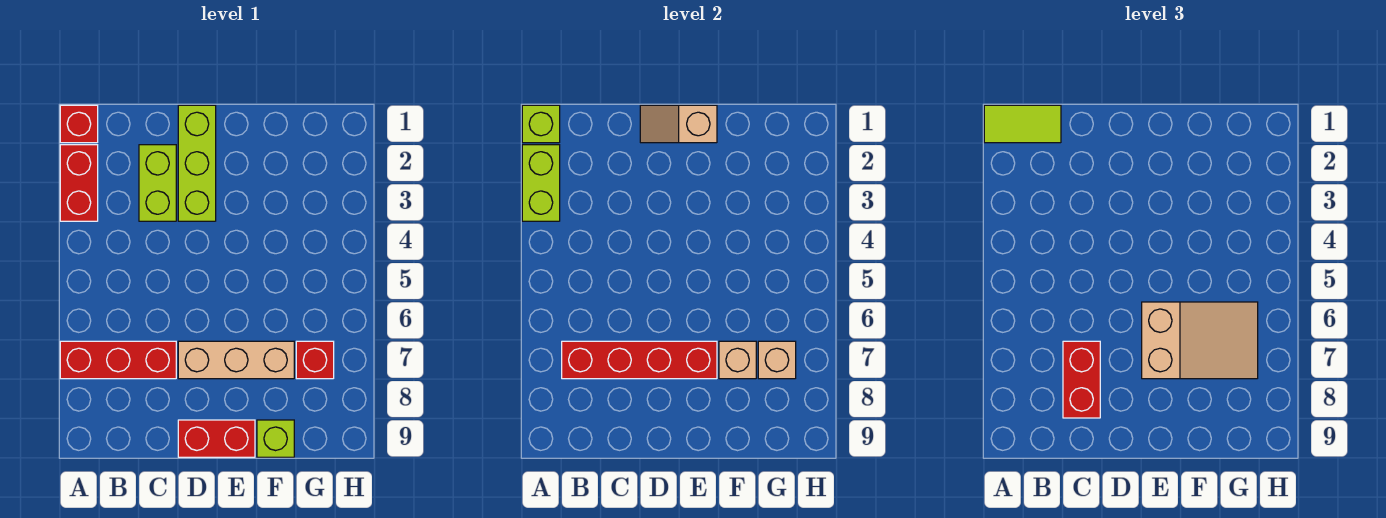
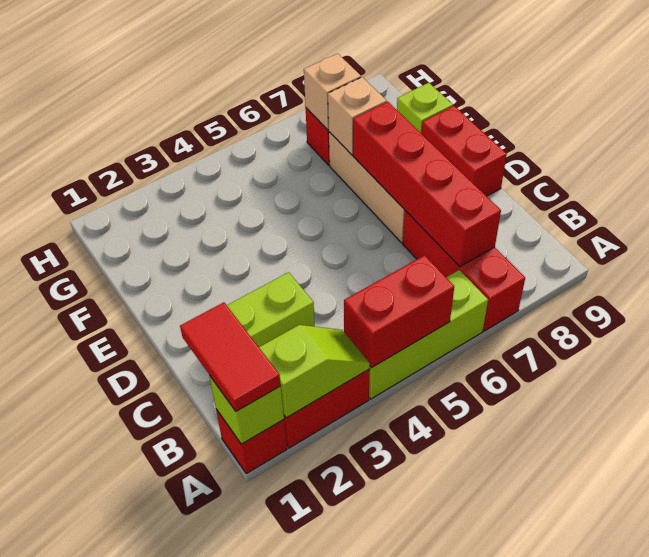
lime tile A1:B1 level 3 -> red tile A1:B1 level 3
lime brick A2:A3 level 2 -> lime slope A2:A3 level 2 top 2
red brick C7:C8 level 3 -> red brick A4:A5 level 2
lime brick D1:D3 level 1 -> lime brick A4:A6 level 1
tan slope D1:E1 level 2 top E -> none
tan slope E6:G7 level 3 top E -> none

